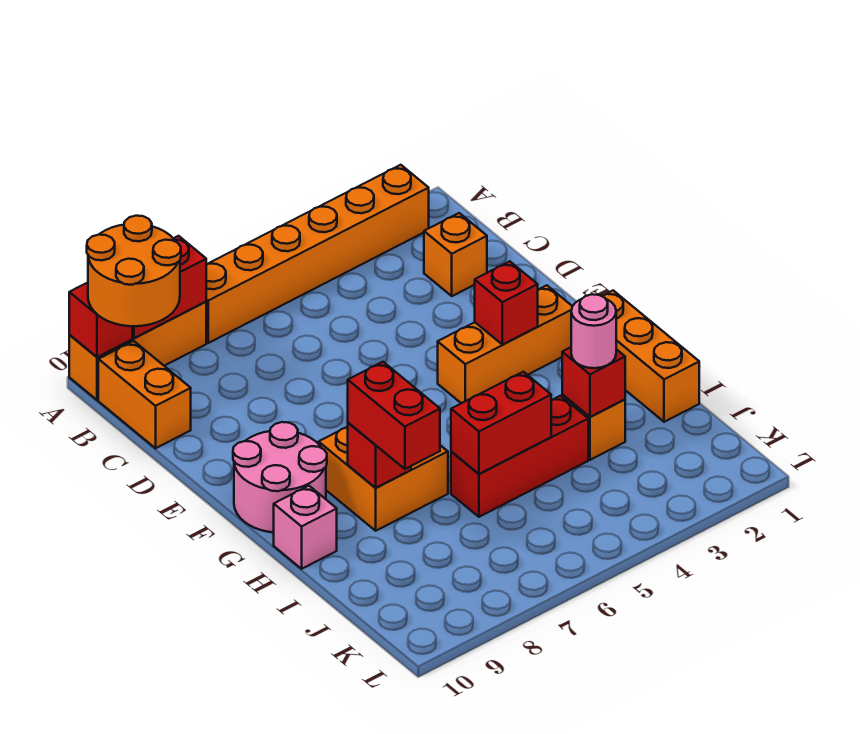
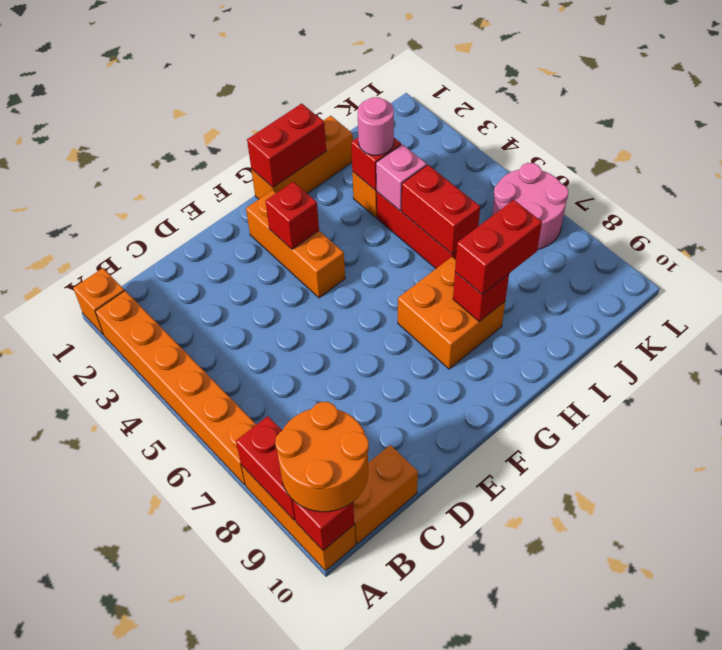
orange brick C2 level 1 -> orange brick A1 level 1
pink round brick F9:G10 level 1 -> pink round brick K6:L7 level 1
none -> red brick G1:H1 level 2
pink brick H10 level 1 -> pink brick I4 level 2

